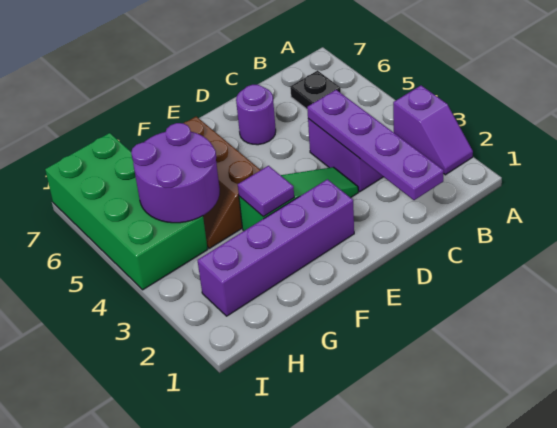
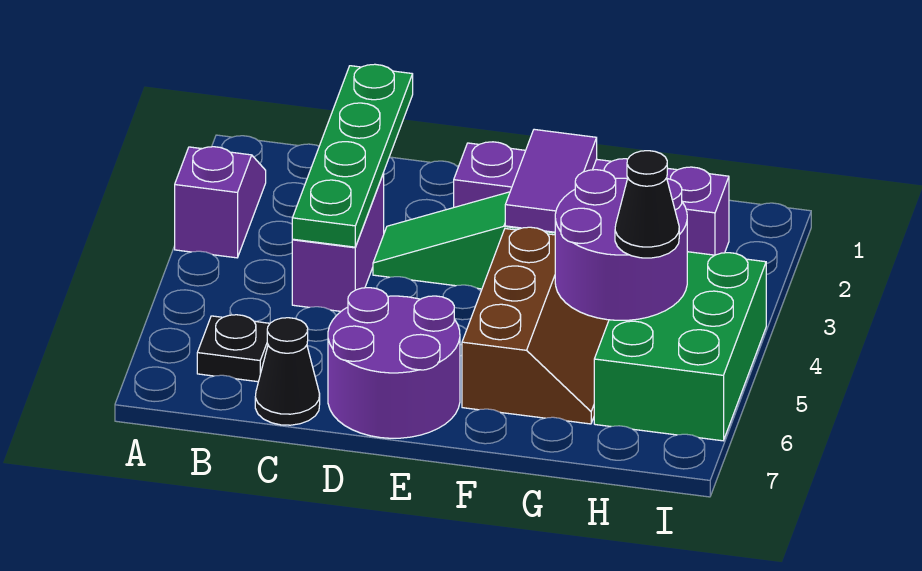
purple plate C1:C4 level 2 -> green plate C1:C4 level 2
none -> black cone C7 level 1
purple round brick D6 level 1 -> purple round brick D6:E7 level 1
purple tile F3 level 2 -> purple tile F2:F3 level 2
green brick H4:I7 level 1 -> green brick H4:I6 level 1
none -> black cone H5 level 3

